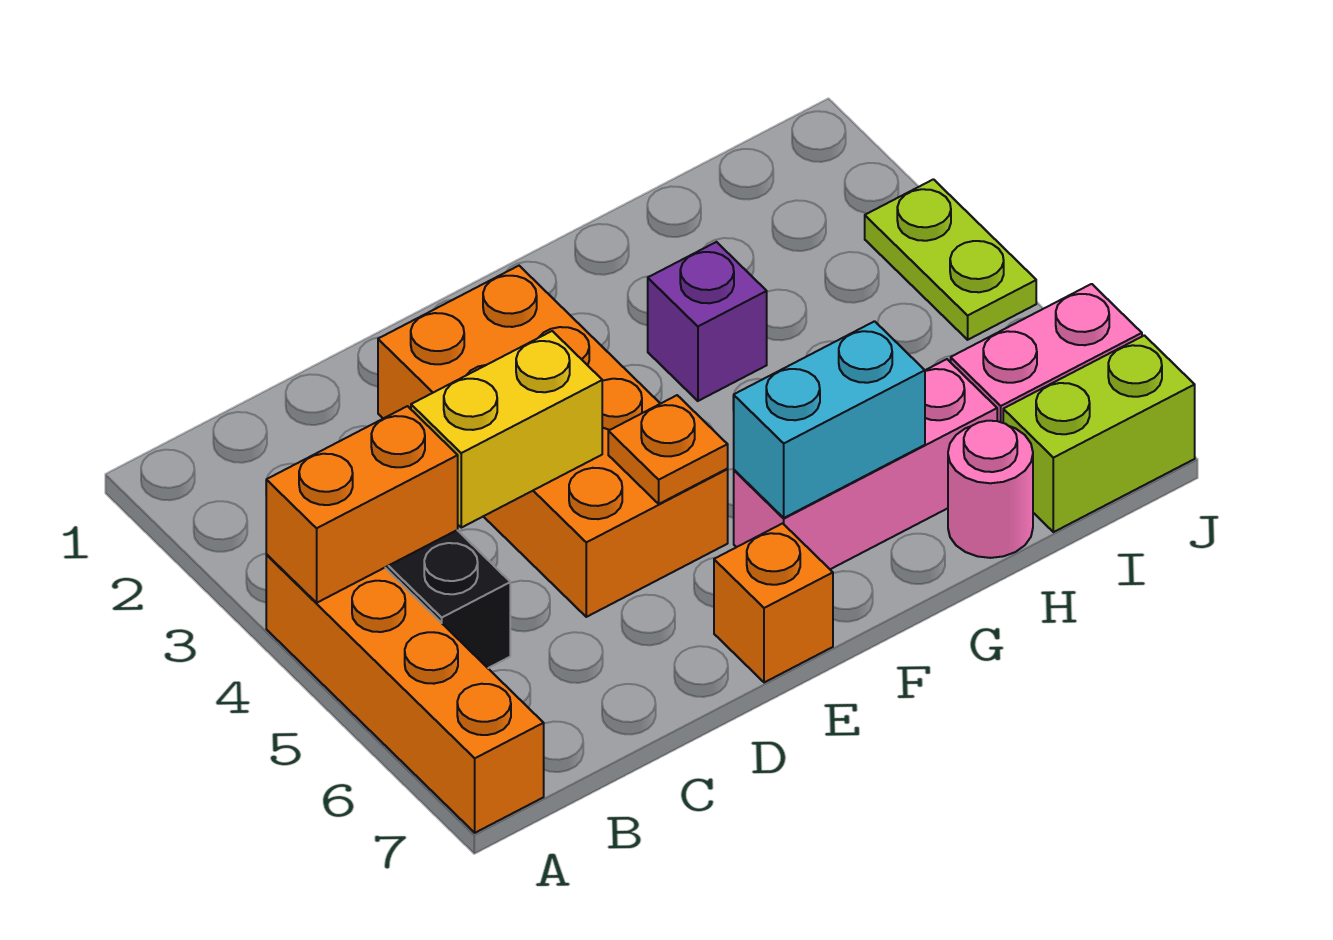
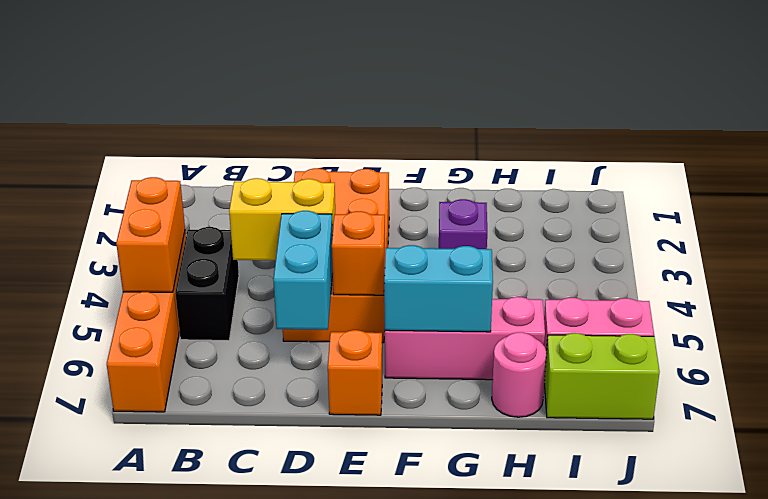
orange brick A4:B4 level 2 -> orange brick A4:A5 level 2
none -> cyan brick D5:D6 level 2
orange plate E5 level 2 -> orange brick E5 level 2
lime plate J3:J4 level 1 -> none

